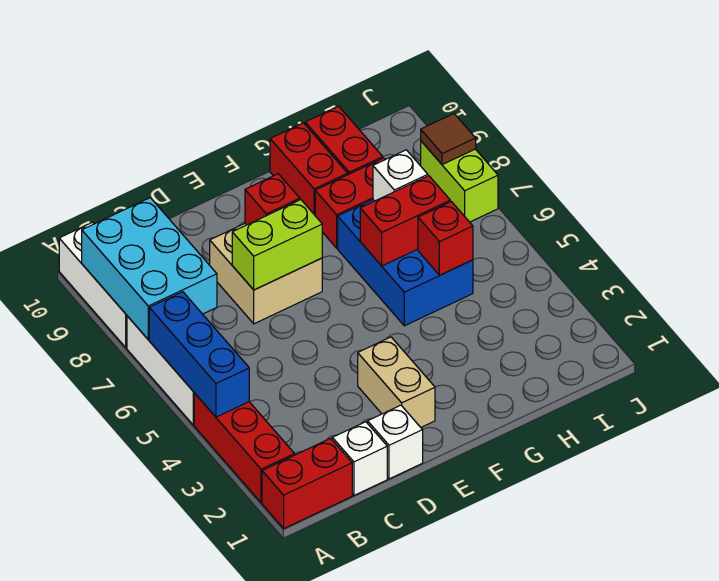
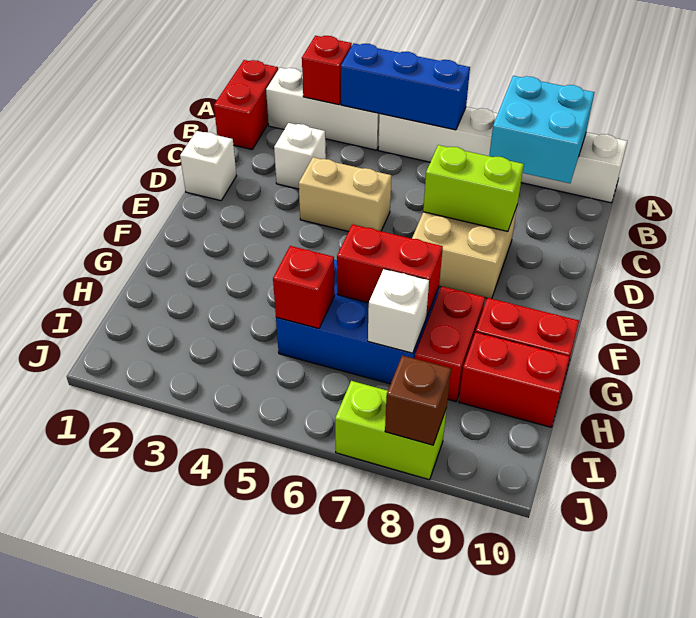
red brick A2:A4 level 1 -> white brick A2:A4 level 1
cyan brick A7:B9 level 2 -> cyan brick A8:B9 level 2
white brick C1 level 1 -> white brick C3 level 1
lime brick D7:E7 level 2 -> lime brick D7:D8 level 2
tan brick E2:E3 level 1 -> tan brick D4:D5 level 1
red brick E8 level 2 -> red brick A3 level 2
red brick G6:H6 level 2 -> red brick G6:G7 level 2
brown tile J8 level 2 -> brown brick J8 level 2

